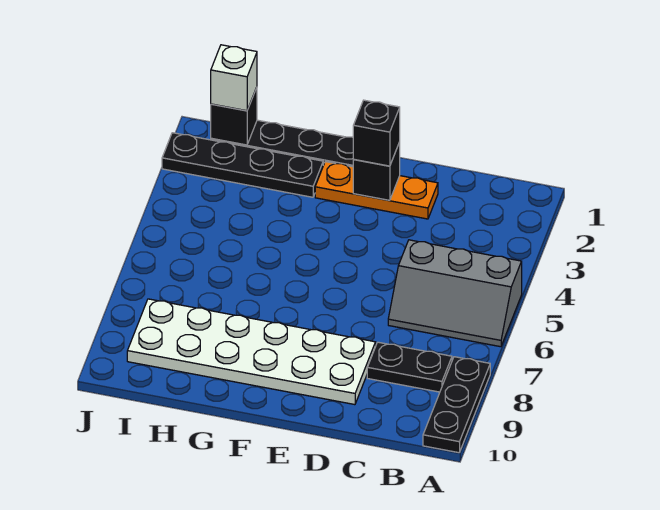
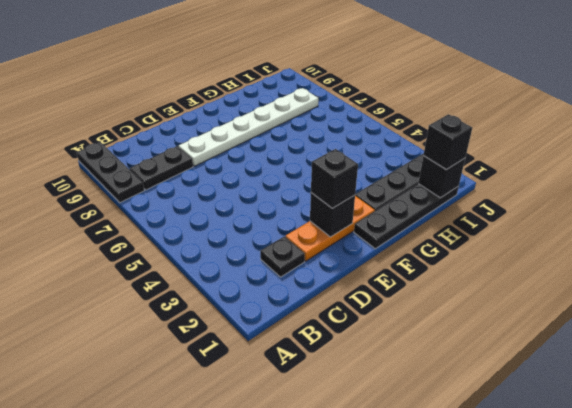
grey slope A5:C6 level 1 top 5 -> none
none -> black plate C2 level 1
white plate D8:I9 level 1 -> white plate D8:I8 level 1
white brick I1 level 3 -> black brick I1 level 3

